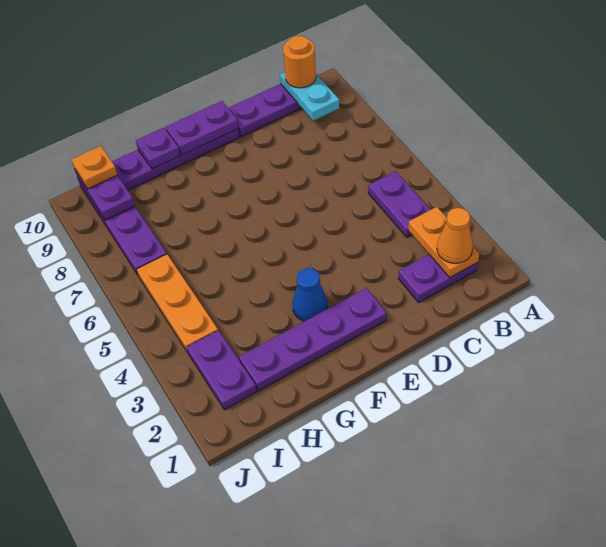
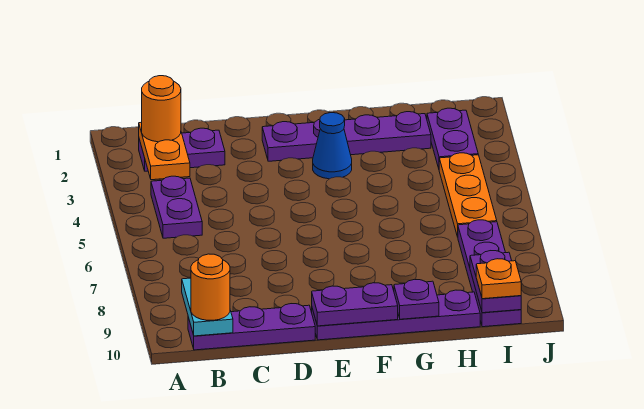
orange cone B2 level 3 -> orange round brick B2 level 3

